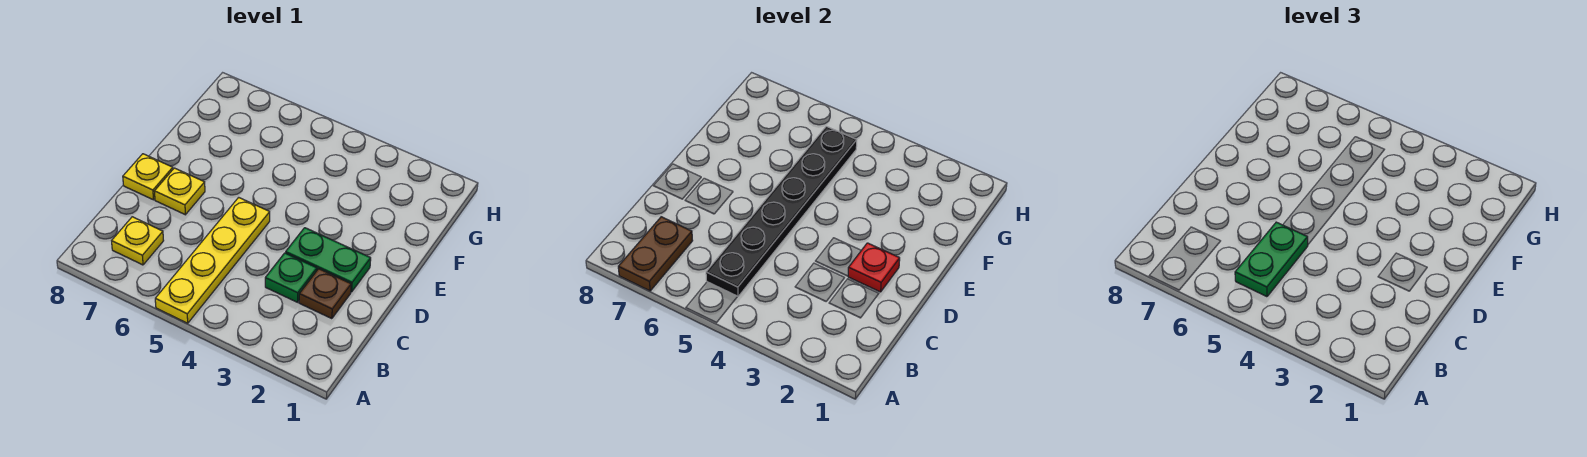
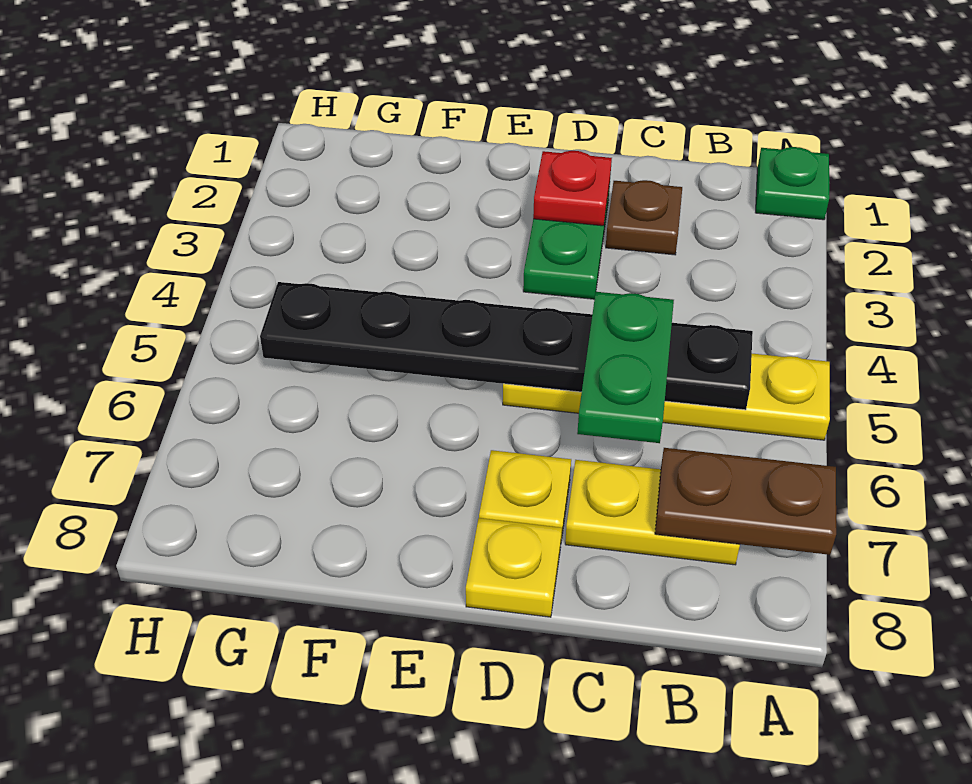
green plate B5:C5 level 3 -> green plate C5:C6 level 3
yellow plate B7 level 1 -> yellow plate B7:C7 level 1
green plate C3 level 1 -> green plate A1 level 1

